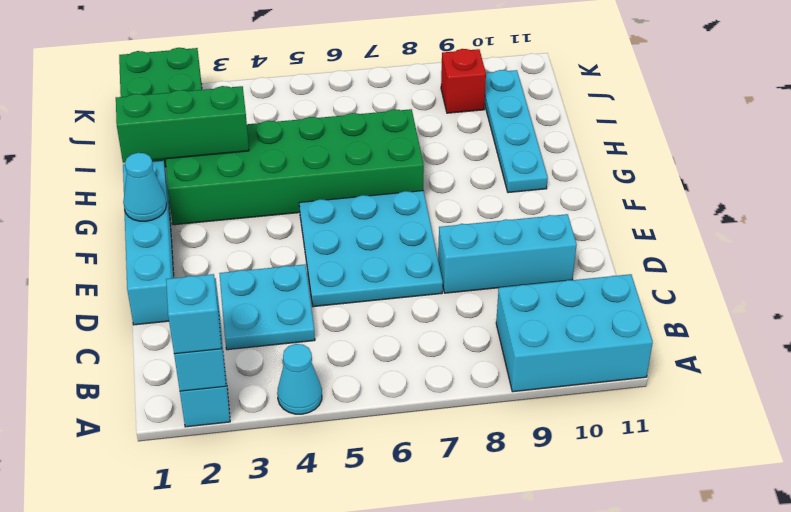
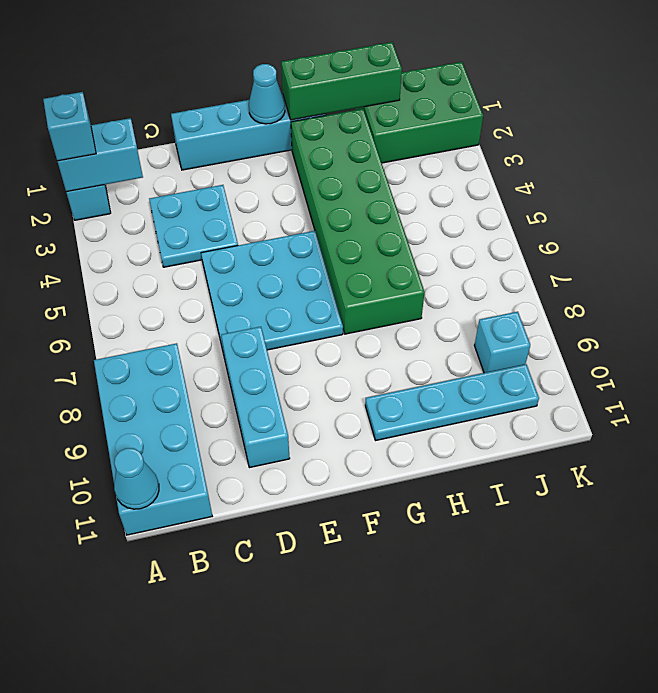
cyan cone A4 level 1 -> cyan cone A11 level 2
cyan brick A9:B11 level 1 -> cyan brick A8:B11 level 1
green brick H1:H3 level 2 -> green brick G1:I1 level 2
red brick J9 level 1 -> cyan brick J9 level 1

